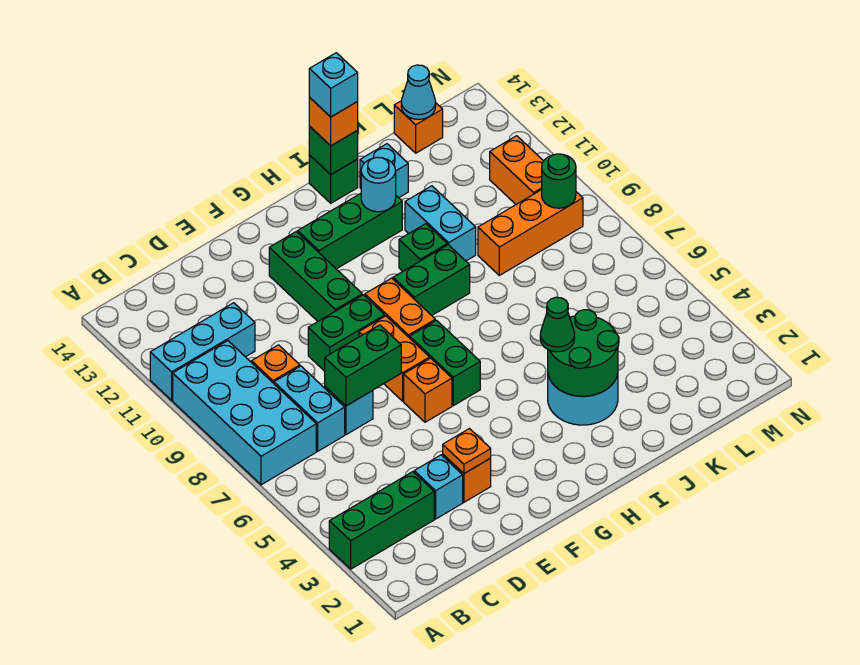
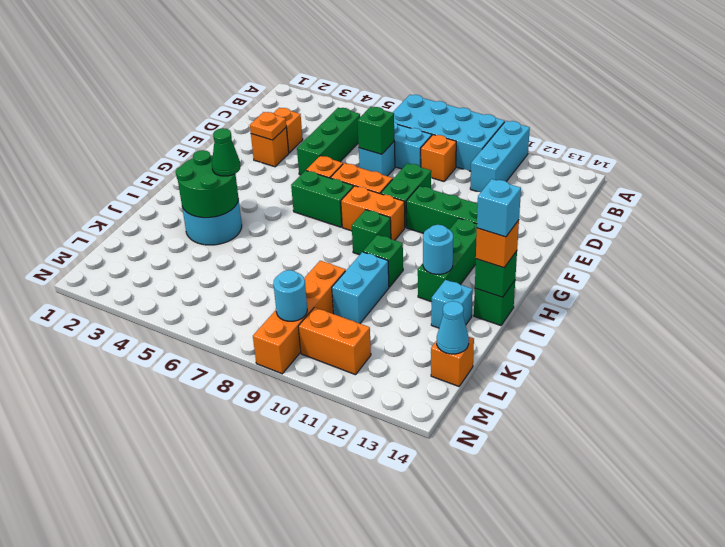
green brick A3:C3 level 1 -> green brick C5:E5 level 1
cyan brick D3 level 1 -> orange brick D3 level 1
green brick D7:E7 level 2 -> green brick D7 level 2
green brick H9:I9 level 1 -> green brick H9 level 1
cyan brick J10:J11 level 1 -> cyan brick J10:K10 level 1
orange brick K9:M9 level 1 -> orange brick K9:N9 level 1
green round brick M9 level 2 -> cyan round brick M9 level 2

